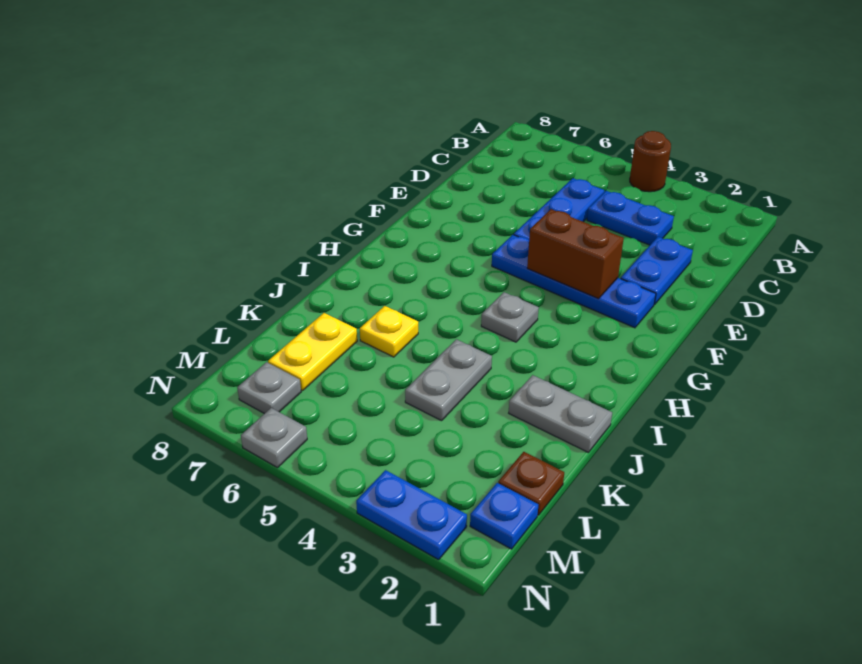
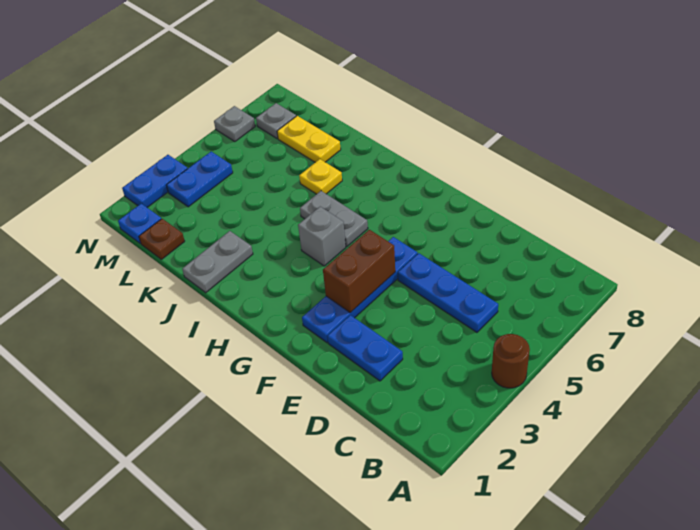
blue plate C3:C4 level 1 -> blue plate M3:M4 level 1
grey plate H4 level 1 -> grey brick H4 level 1
grey plate J4:K4 level 1 -> grey plate H5:I5 level 1

